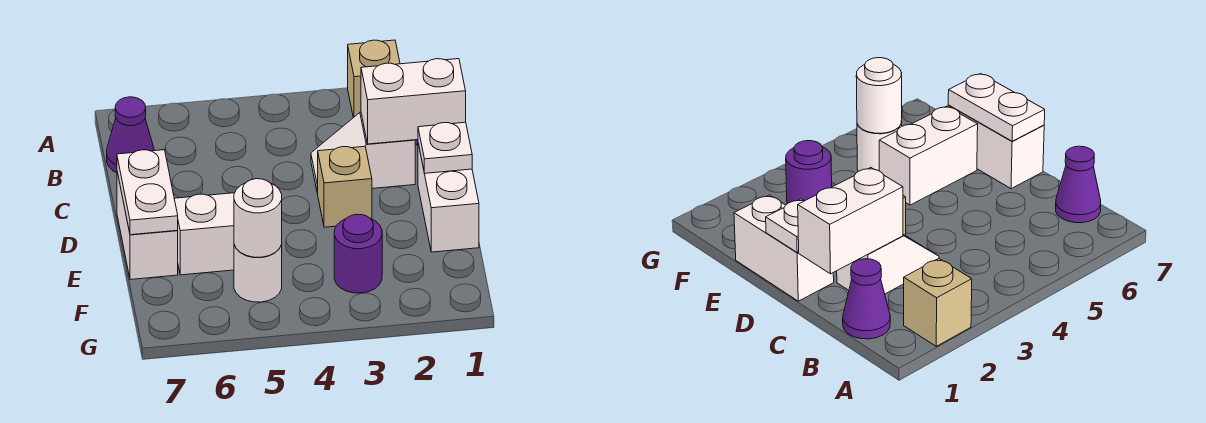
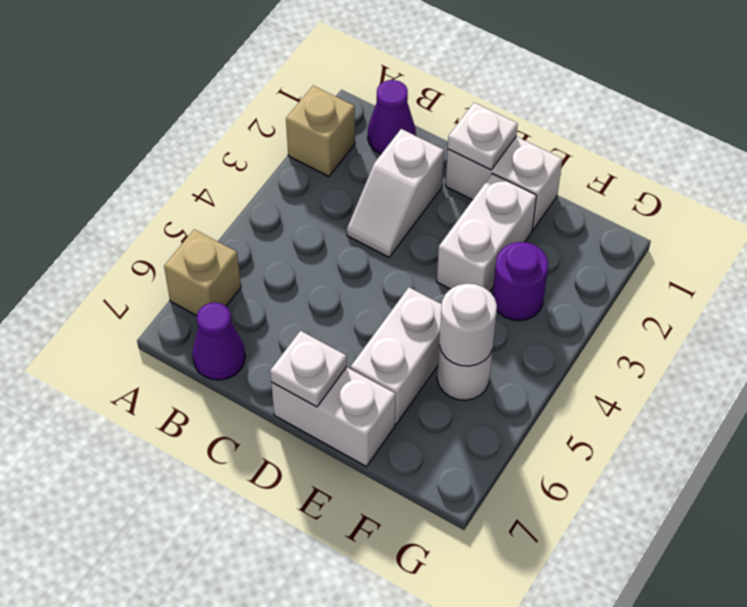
white brick C1:C2 level 2 -> white brick E2:E3 level 1
tan brick D3 level 1 -> tan brick A6 level 1
white plate D7:E7 level 2 -> white plate D7 level 2

